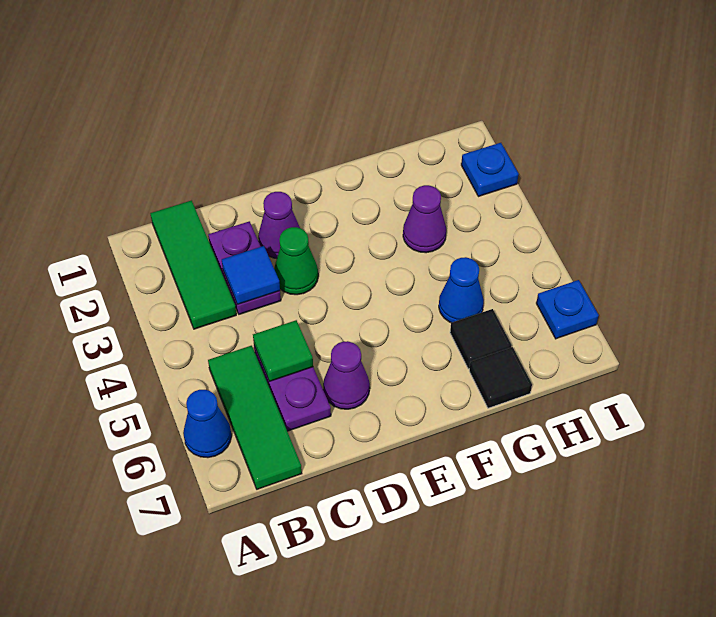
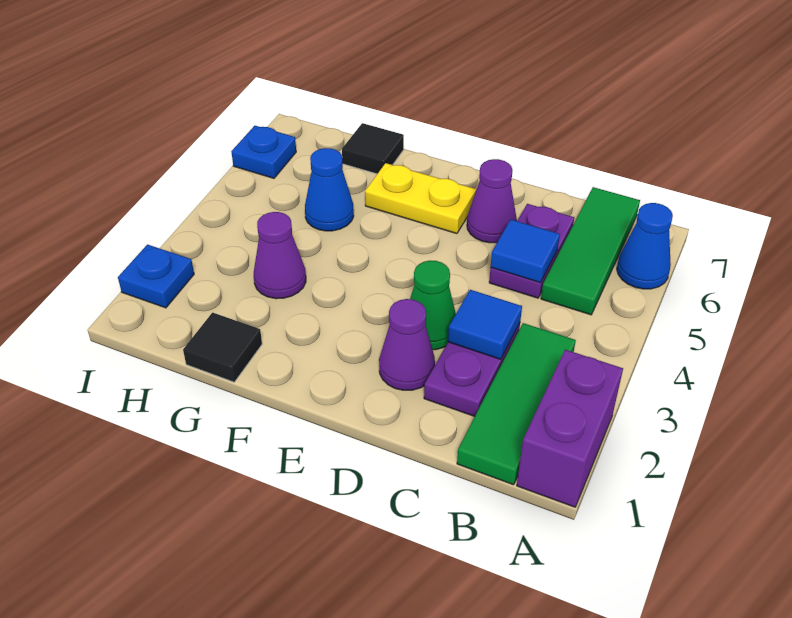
none -> purple brick A1:A2 level 1
green tile C5 level 2 -> blue tile C5 level 2
none -> yellow plate E6:F6 level 1
black tile G6 level 1 -> black tile G1 level 1

